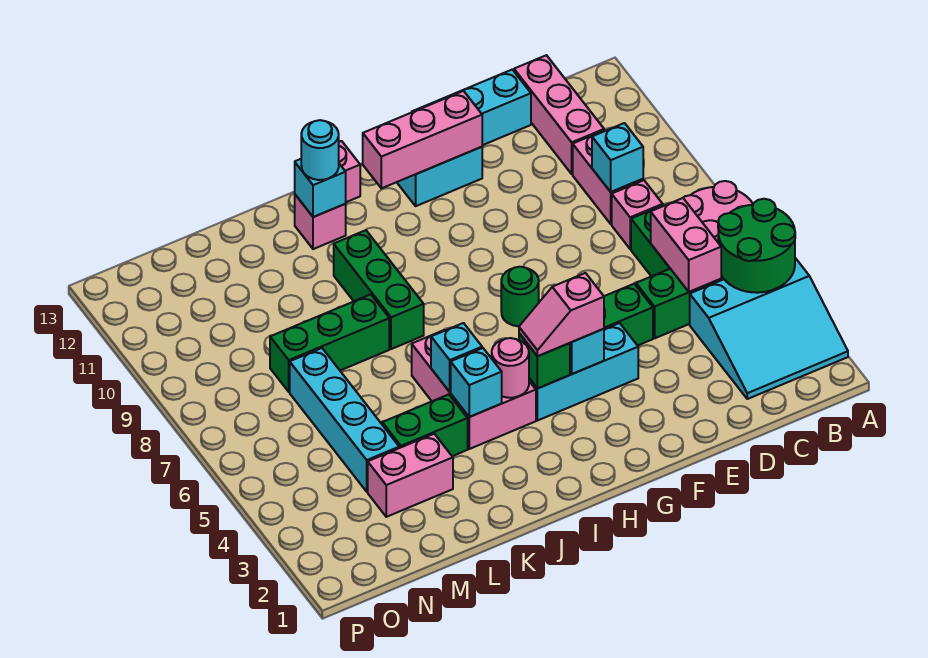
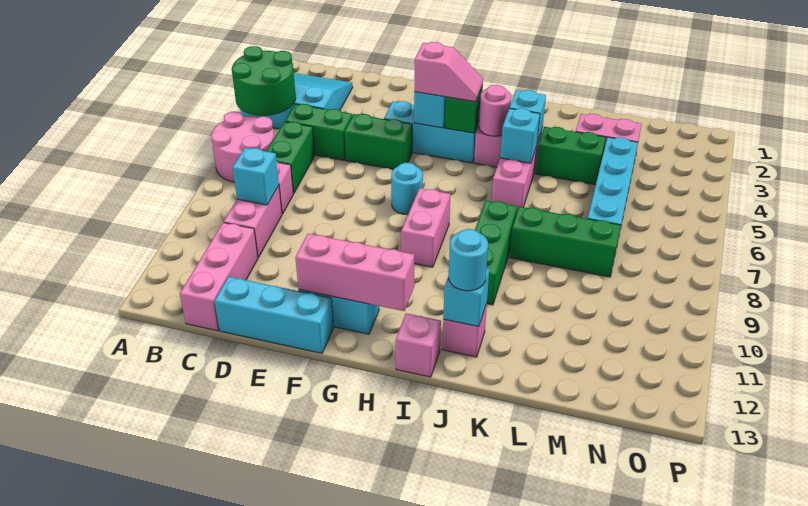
pink brick C5:C6 level 2 -> pink brick H8:H9 level 1
green round brick G7 level 1 -> cyan round brick G7 level 1

